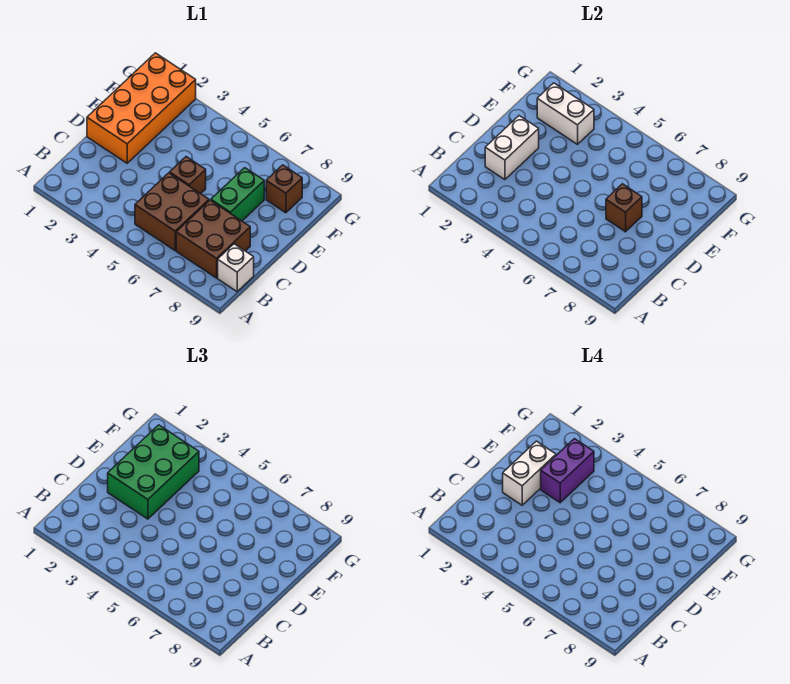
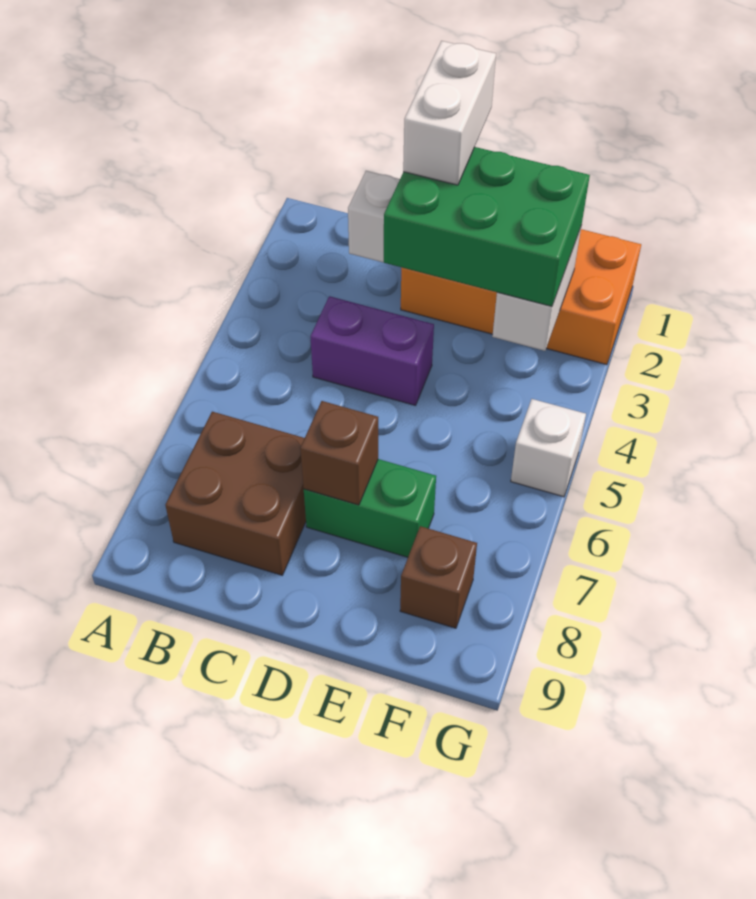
brown brick B5:C6 level 1 -> none
white brick B9 level 1 -> white brick G5 level 1
white brick D2:E2 level 4 -> white brick D1:D2 level 4
brown brick D5 level 1 -> none
purple brick E3:F3 level 4 -> purple brick C4:D4 level 1

